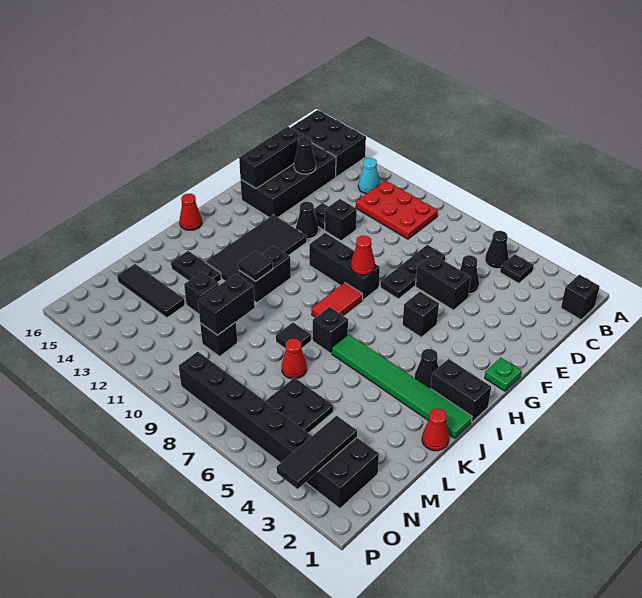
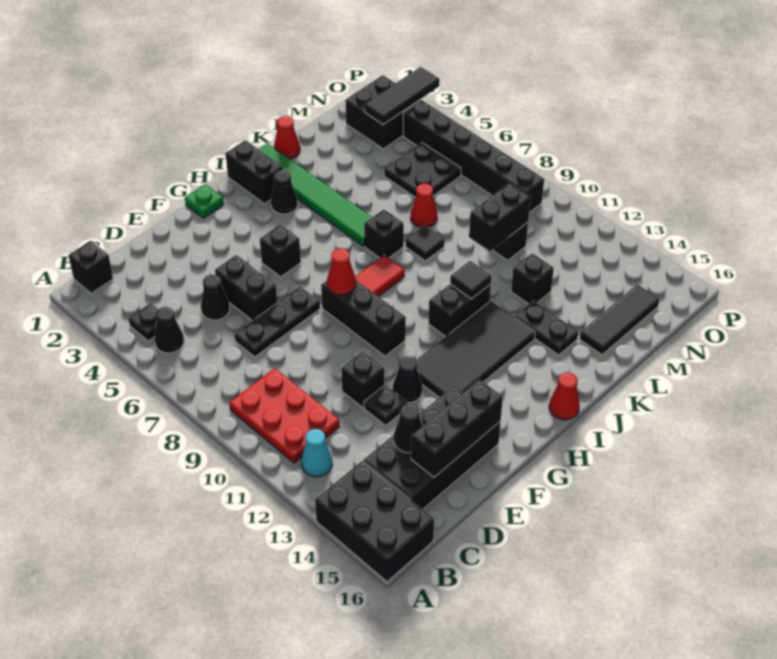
black tile M13:M15 level 1 -> black tile L15:N15 level 1

